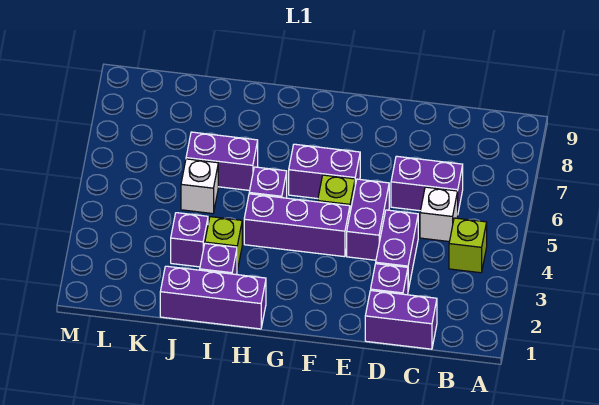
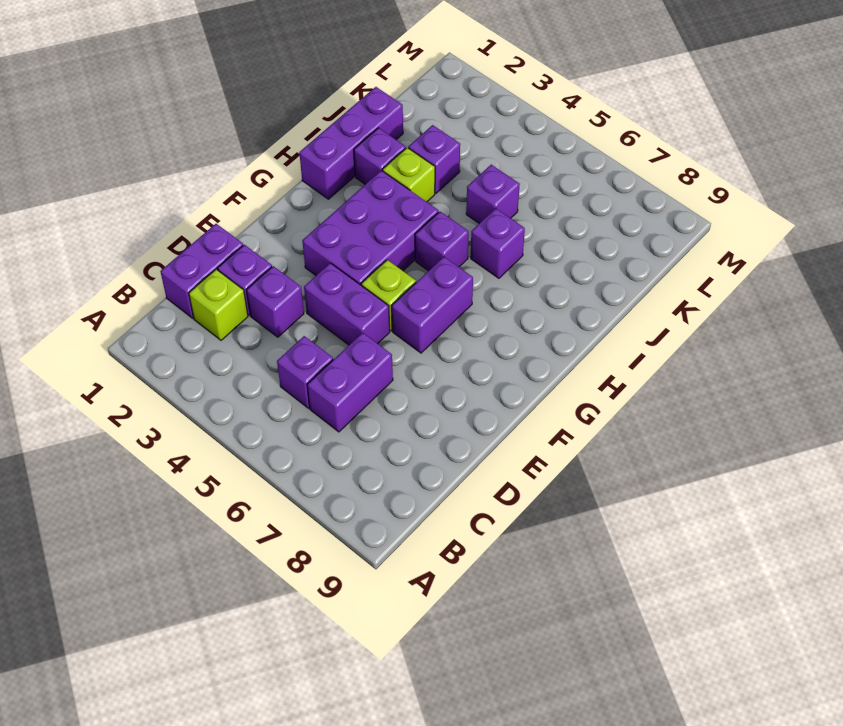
lime brick B4 level 1 -> lime brick C2 level 1
white brick C5 level 1 -> purple brick C5 level 1
purple brick D3:D4 level 1 -> purple brick D3 level 1
purple brick F4:H4 level 1 -> purple brick F3:H4 level 1
purple brick I6:J6 level 1 -> purple brick I6 level 1
white brick J5 level 1 -> purple brick J5 level 1

